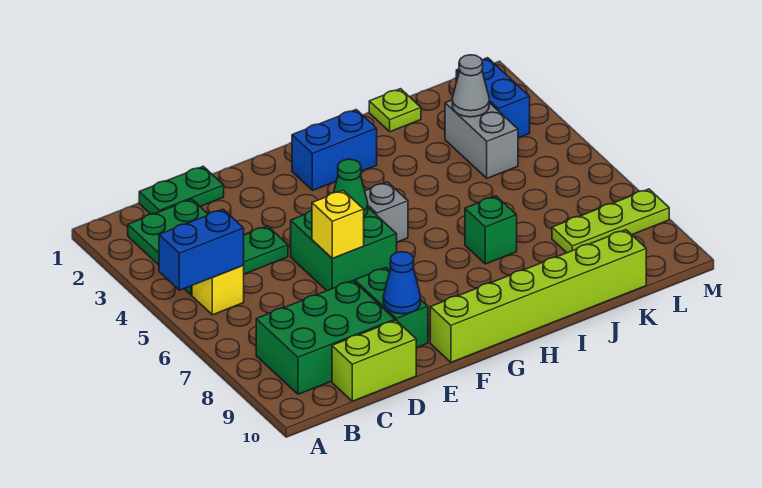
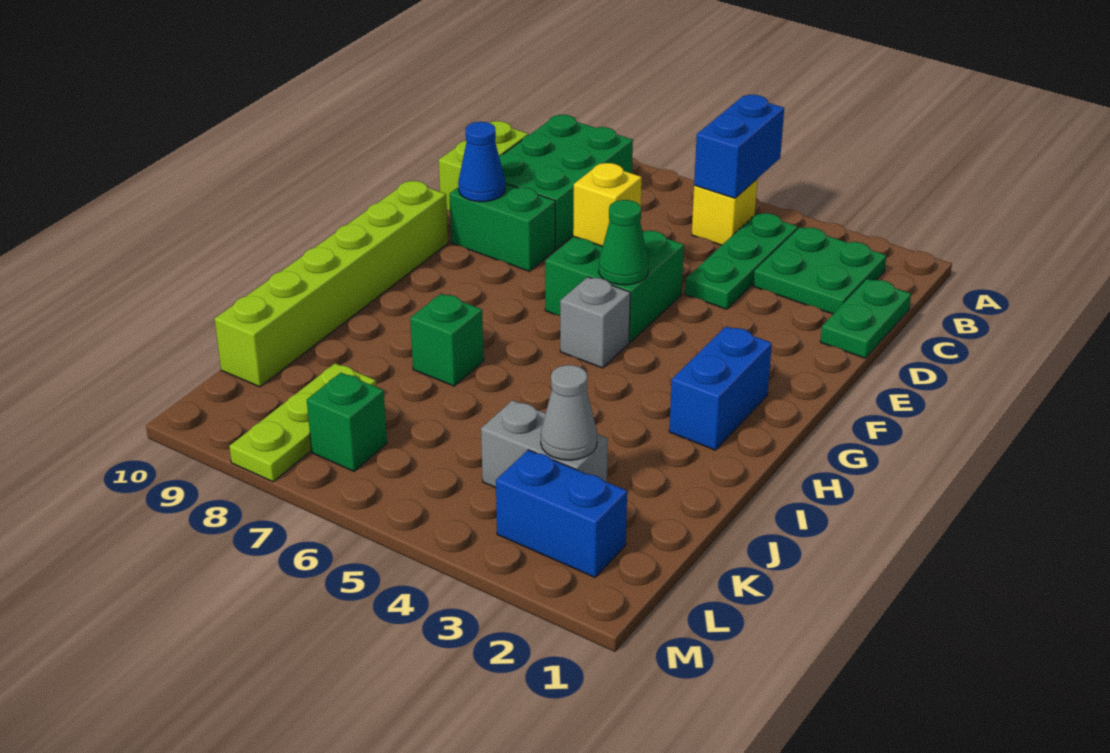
lime plate J1 level 1 -> none
none -> green brick L7 level 1

